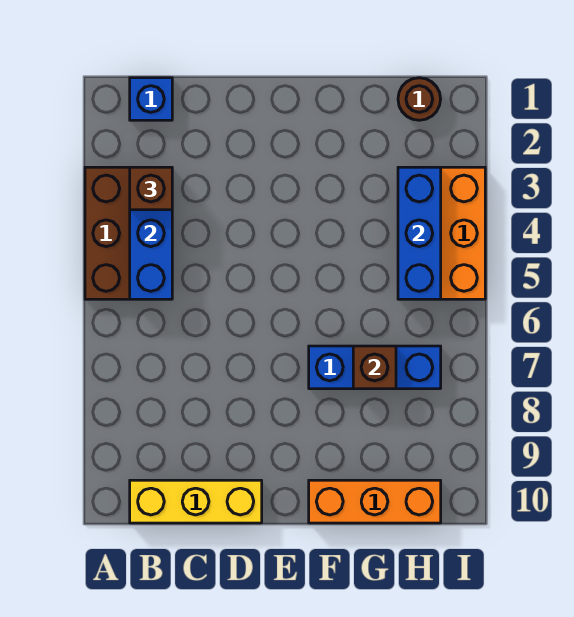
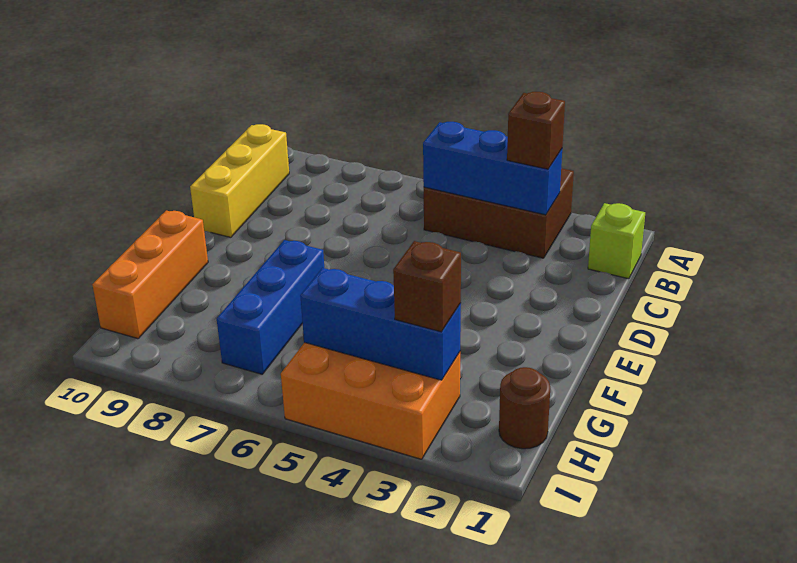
blue brick B1 level 1 -> lime brick B1 level 1
brown brick G7 level 2 -> brown brick H3 level 3

